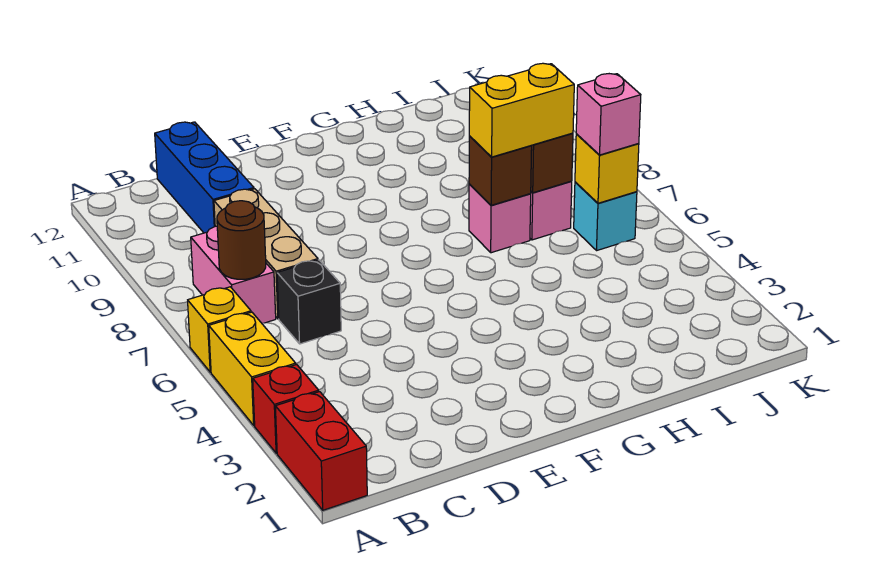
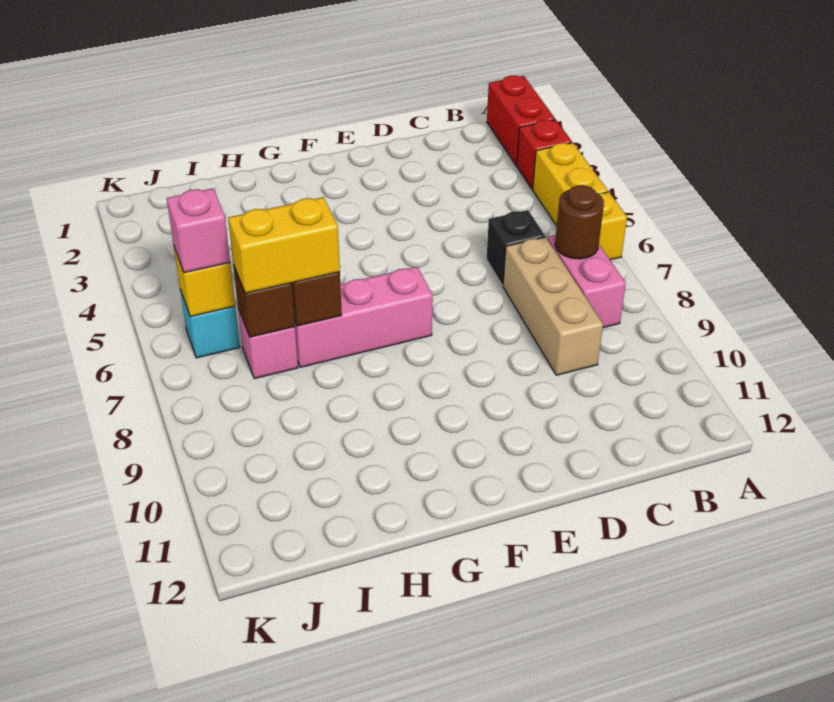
blue brick C10:C12 level 1 -> none
pink brick H7 level 1 -> pink brick F7:H7 level 1

